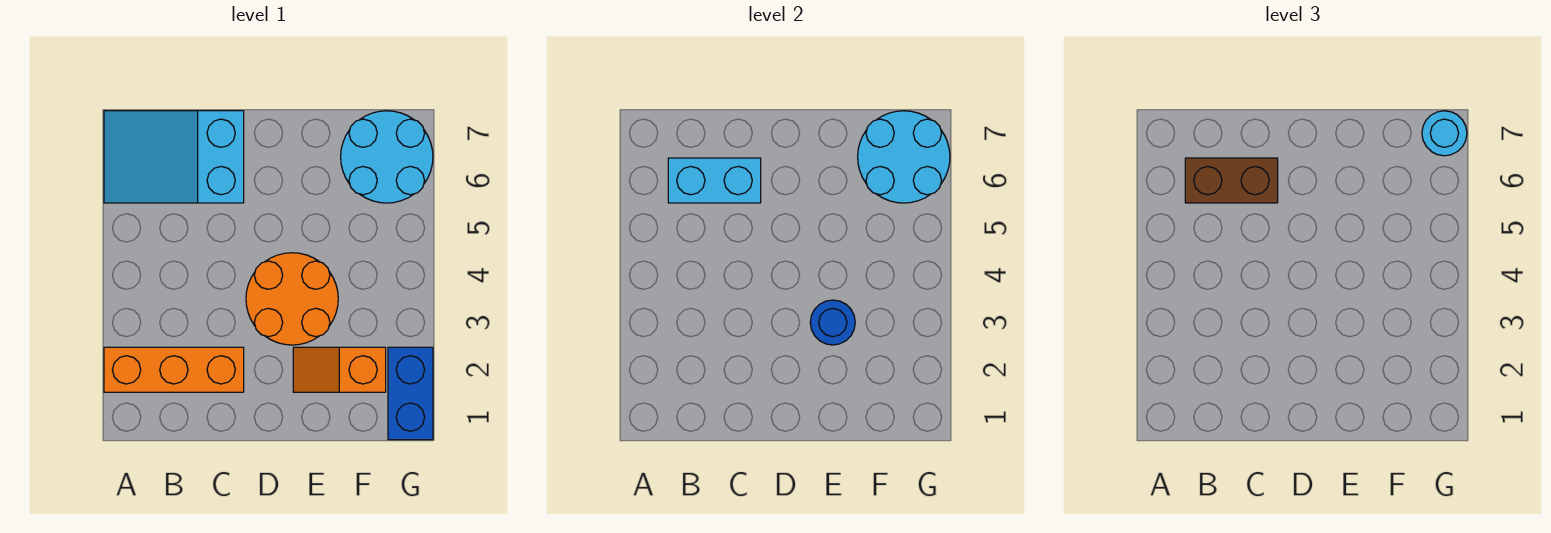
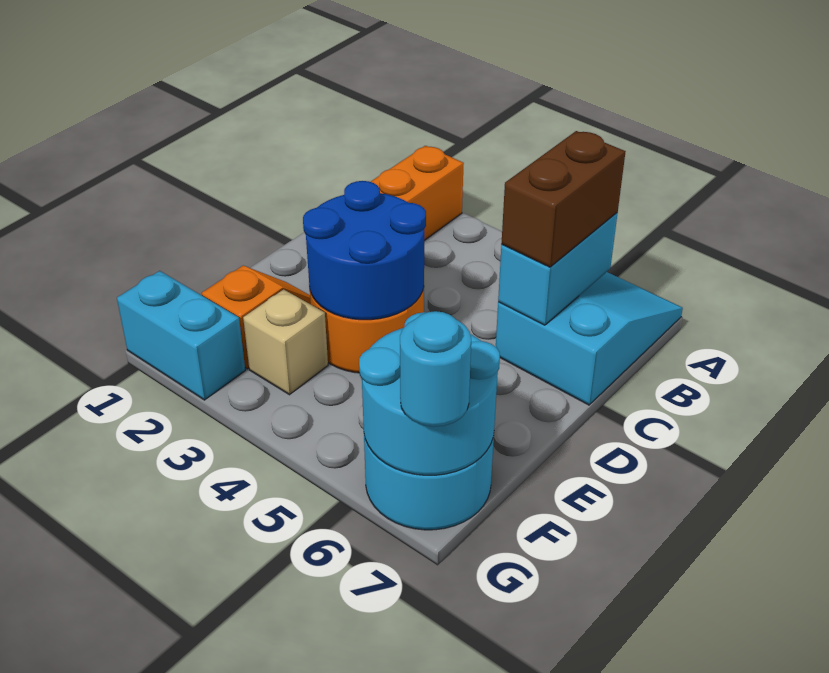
blue round brick E3 level 2 -> blue round brick D3:E4 level 2
none -> tan brick F3 level 1
blue brick G1:G2 level 1 -> cyan brick G1:G2 level 1

